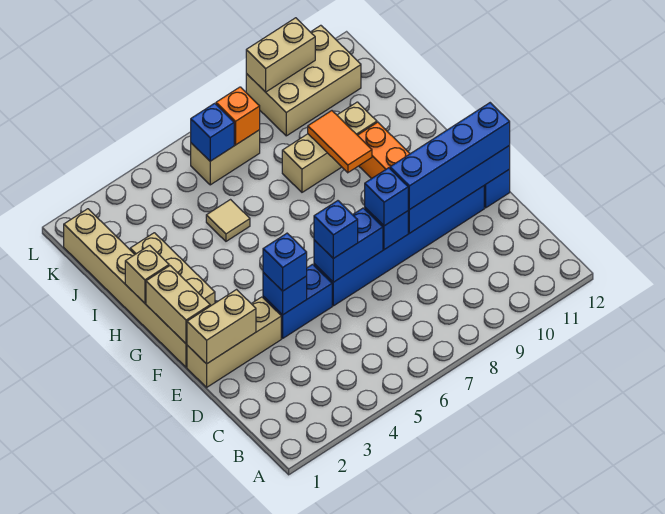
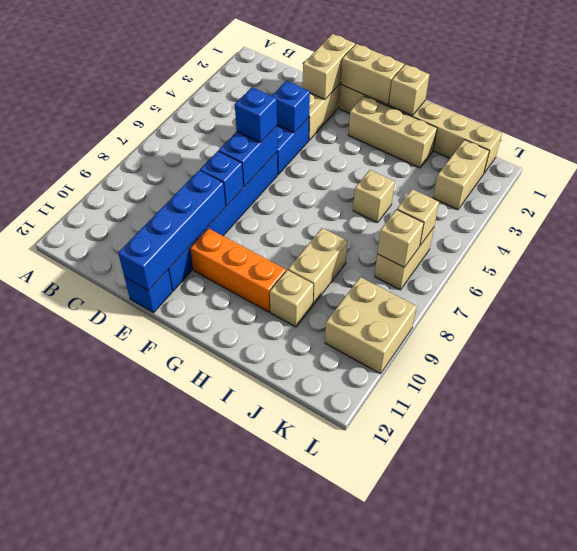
blue brick E4 level 3 -> none
blue brick E8 level 3 -> none
blue brick E9:E12 level 3 -> none
orange tile H9:I9 level 2 -> none
tan tile I5 level 1 -> tan brick I5 level 1
blue brick K6 level 2 -> tan brick K6 level 2
orange brick K7 level 2 -> tan brick K7 level 2
tan brick K9:L11 level 1 -> tan brick K9:L10 level 1
tan brick L9:L10 level 2 -> tan brick K2:K3 level 1

